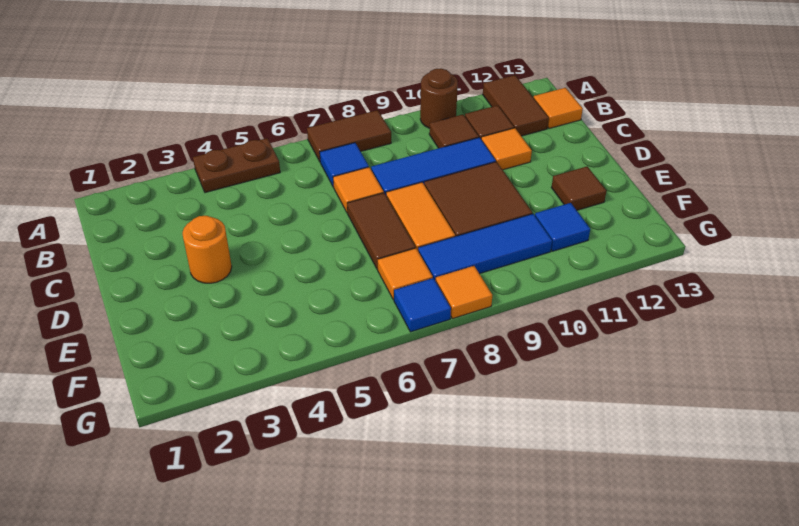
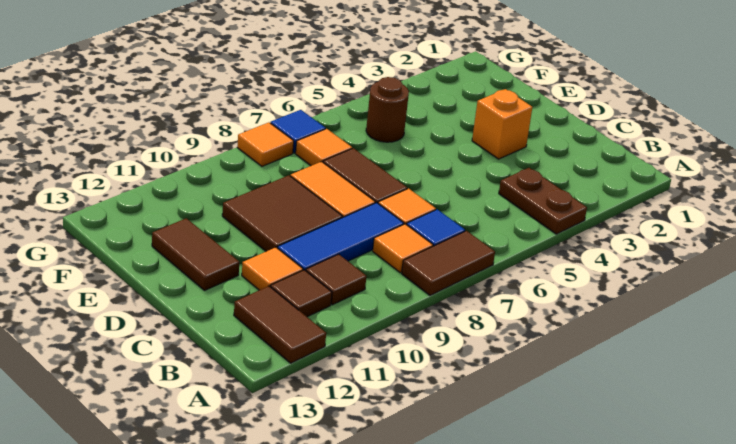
brown plate A4:A5 level 1 -> brown plate A4:B4 level 1
brown round brick A10 level 1 -> brown round brick F5 level 1
orange tile B13 level 1 -> orange tile B8 level 1
orange round brick D3 level 1 -> orange brick D3 level 1
brown tile E12 level 1 -> brown tile D12:E12 level 1
blue tile F8:F10 level 1 -> none
blue tile F11 level 1 -> none

